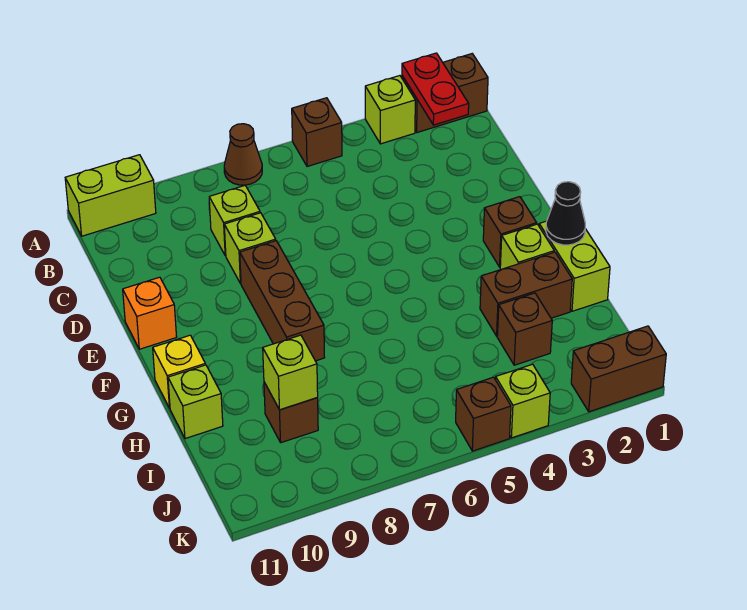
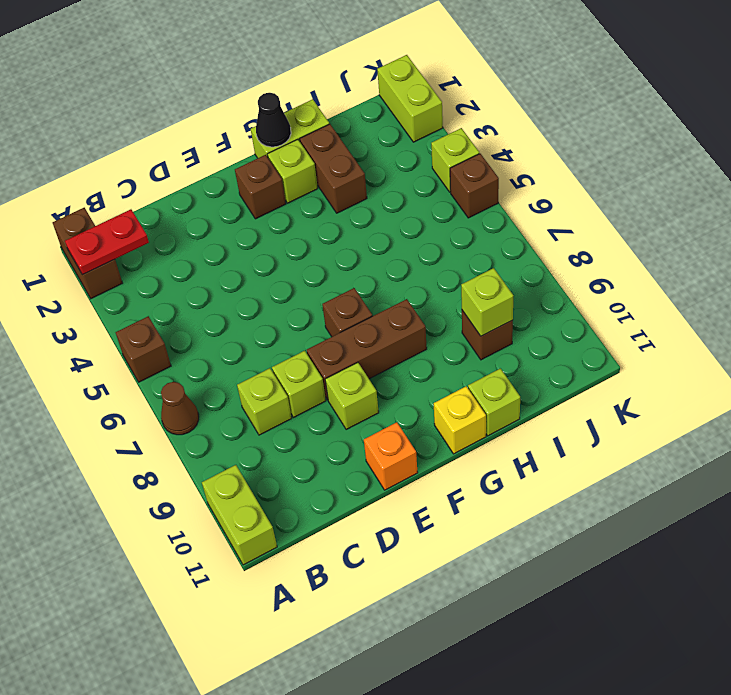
lime brick A3 level 1 -> lime brick E9 level 1
brown brick I3 level 1 -> brown brick F7 level 1
brown brick K1:K2 level 1 -> lime brick K1:K2 level 1

